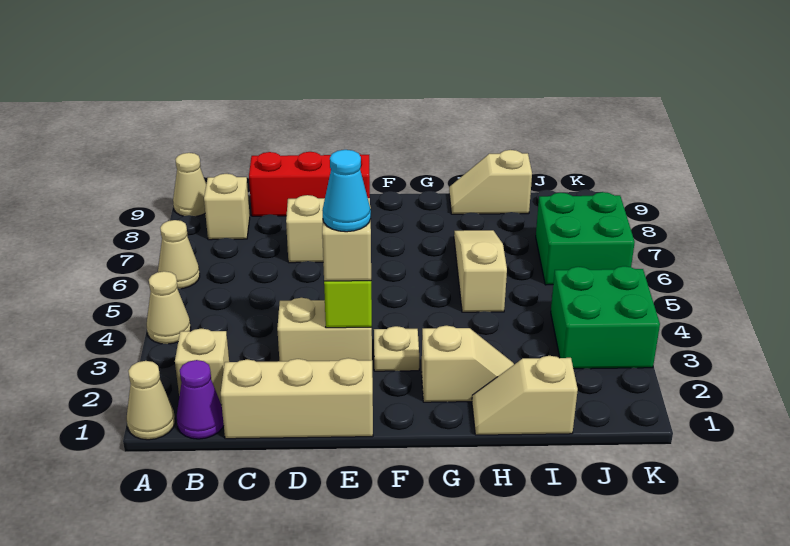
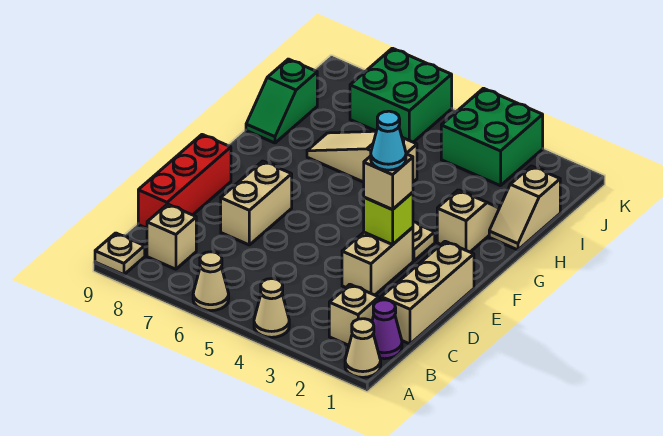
tan cone A9 level 1 -> tan plate A9 level 1
tan slope H9:I9 level 1 top I -> green slope H9:I9 level 1 top I

